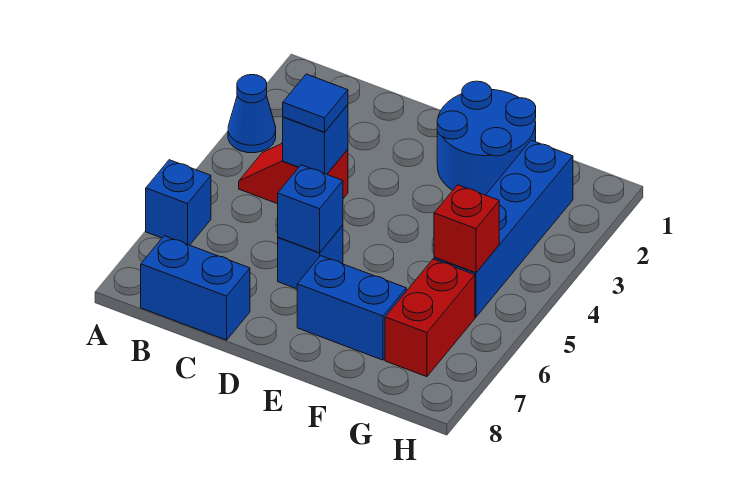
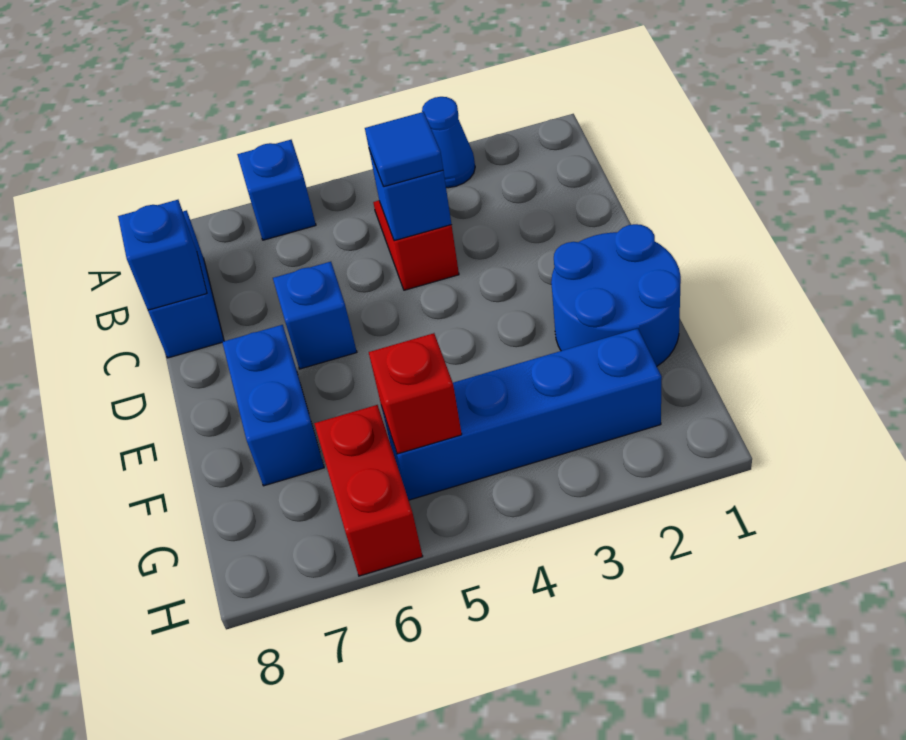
blue brick D6 level 2 -> blue brick C8 level 2
red brick G6:G7 level 1 -> red brick G6:H6 level 1

